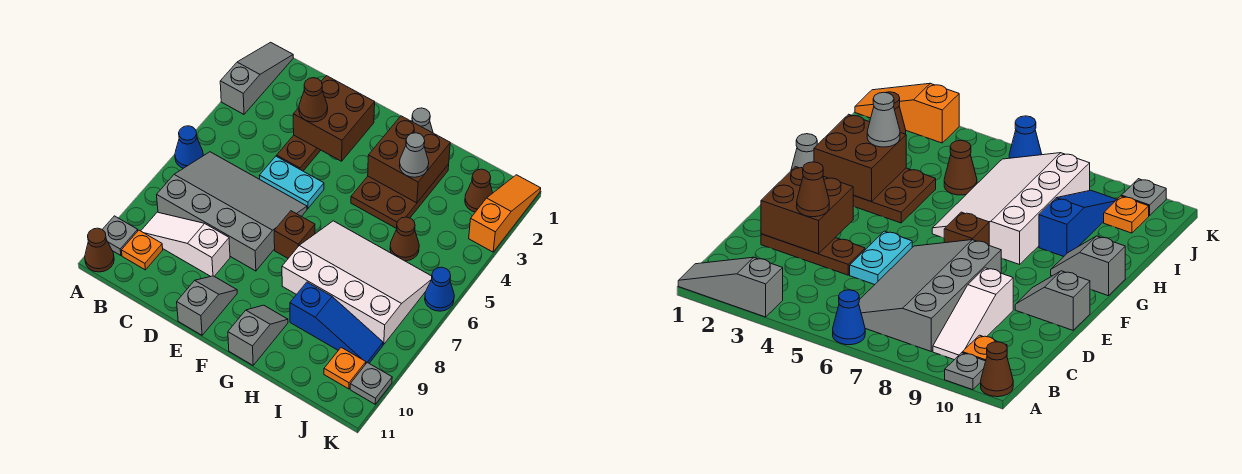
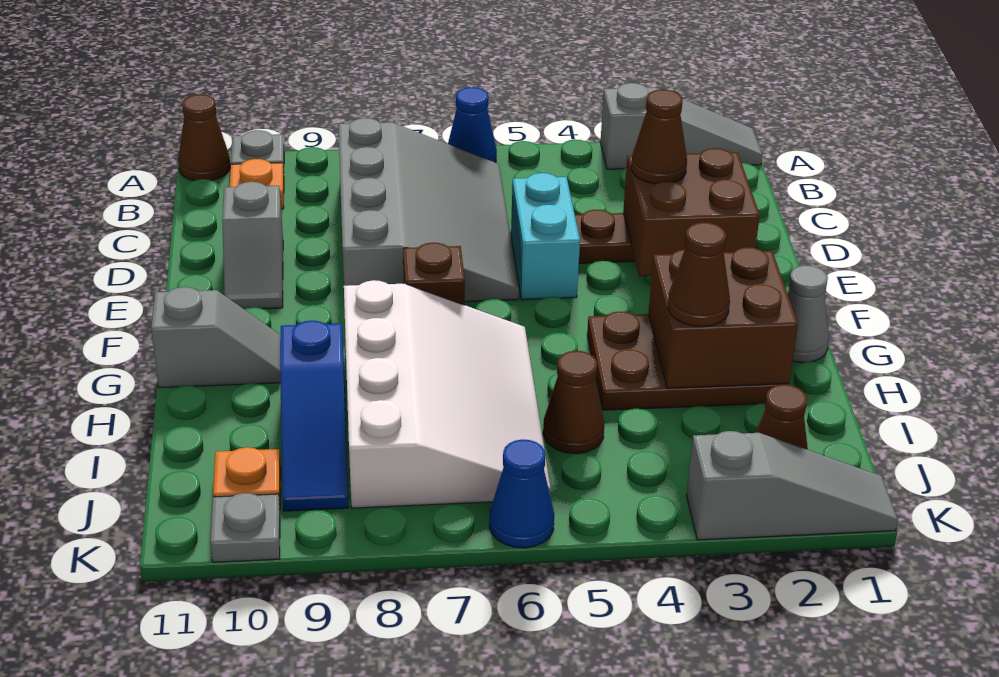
white slope B9:D9 level 1 top D -> none
cyan plate D5:E5 level 1 -> cyan brick D5:E5 level 1
grey slope E10:E11 level 1 top 11 -> grey slope D10:E10 level 1 top D
grey cone H3 level 3 -> brown cone H3 level 3
orange slope K1:K3 level 1 top 3 -> grey slope K1:K3 level 1 top 3

